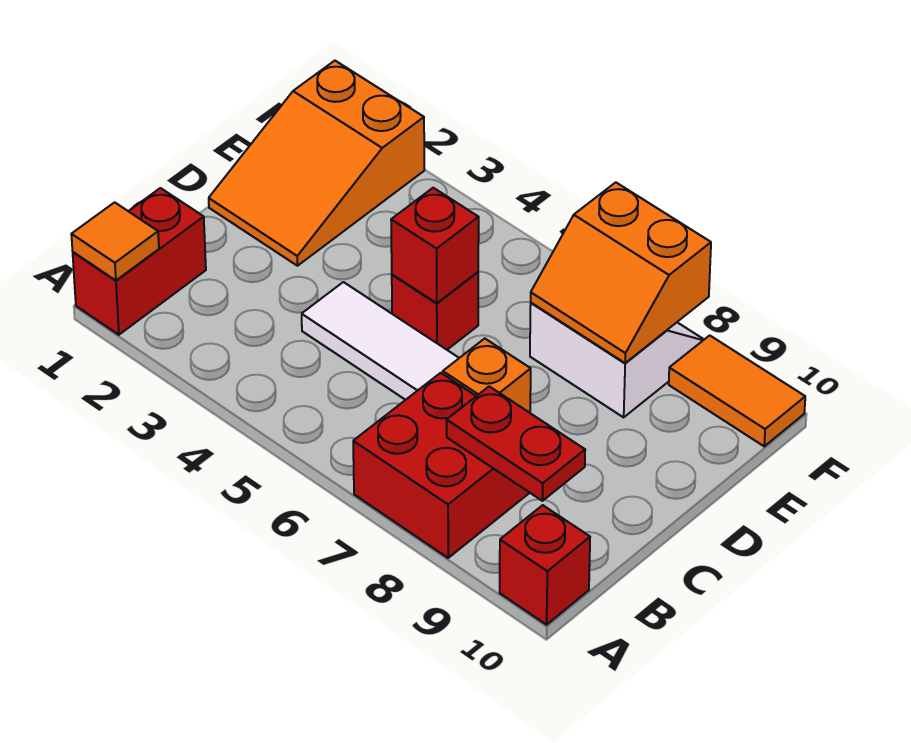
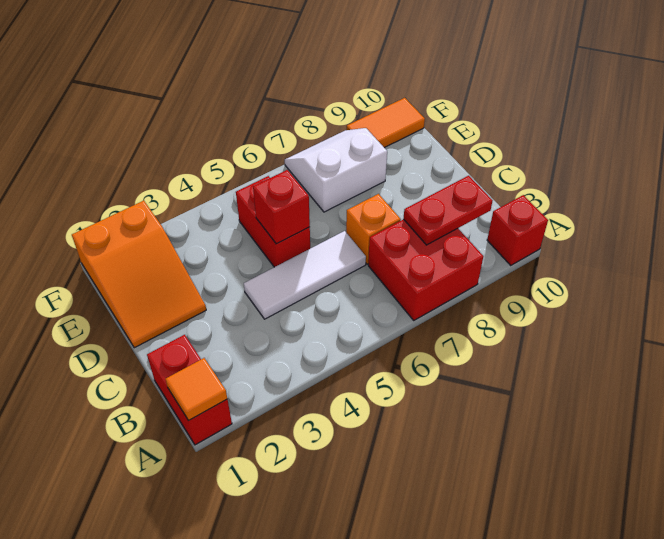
red brick D5 level 1 -> red brick D5:E5 level 1
orange slope E7:F8 level 2 top F -> none

